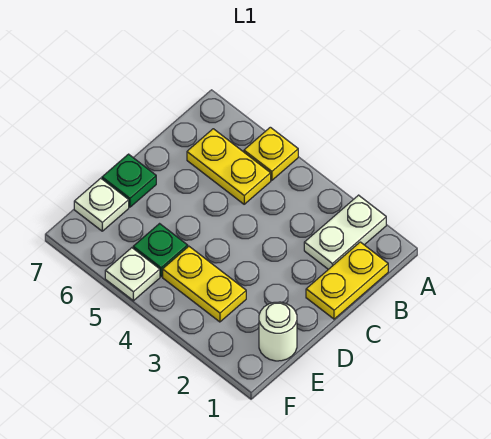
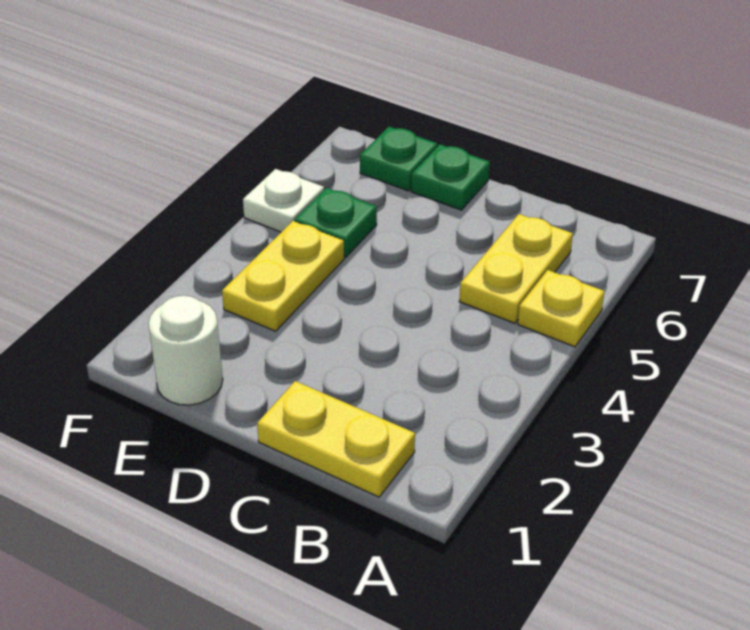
white plate A2:B2 level 1 -> none
white plate E7 level 1 -> green plate E7 level 1

